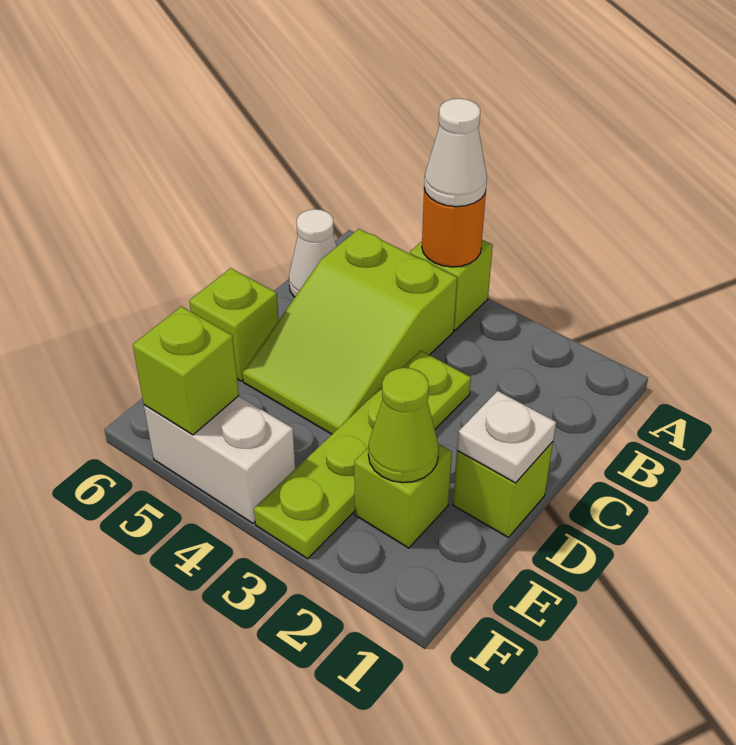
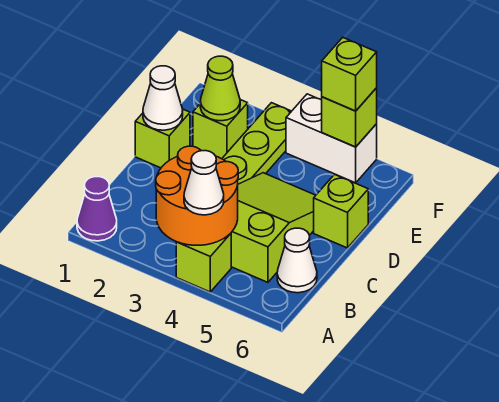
none -> purple cone A1 level 1
orange round brick A4 level 2 -> orange round brick A3:B4 level 2
white plate D1 level 2 -> white cone D1 level 2
none -> lime brick F5 level 3

